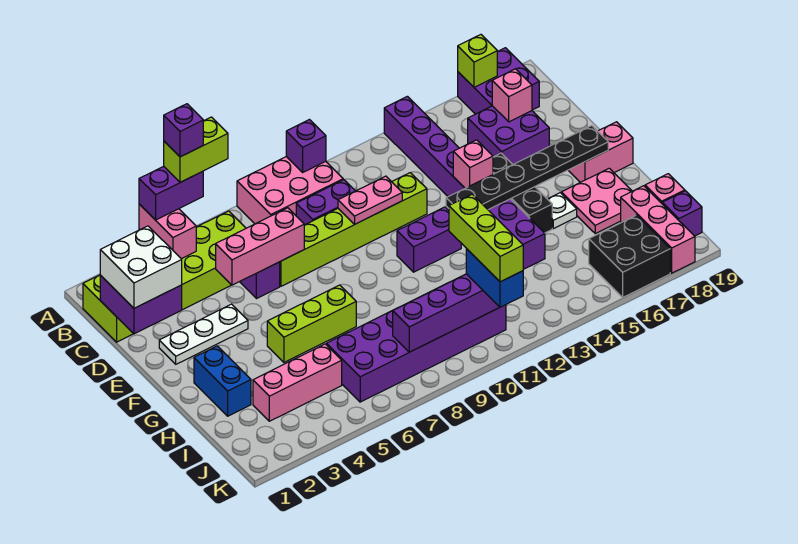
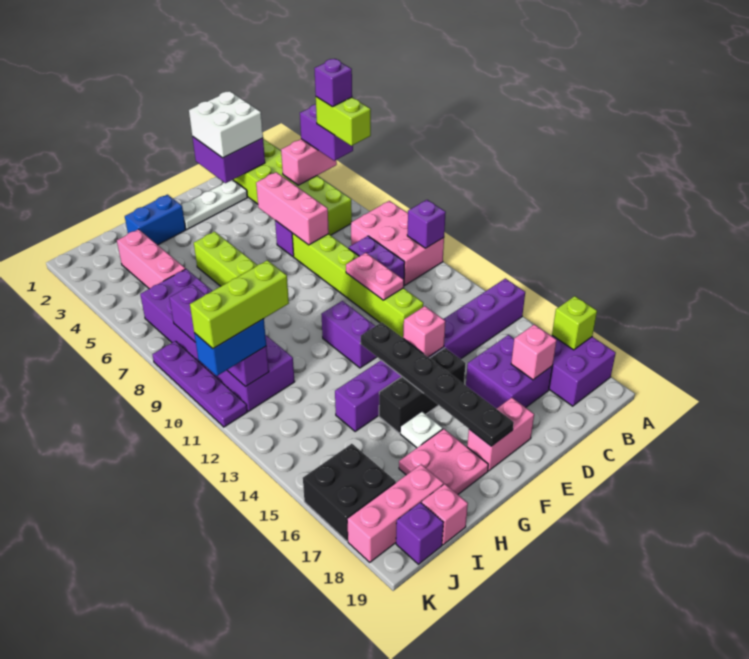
white plate E2:E4 level 1 -> white plate D2:F2 level 1
pink brick F18:F19 level 1 -> pink brick E18:F18 level 1
none -> purple plate K8:K11 level 1

